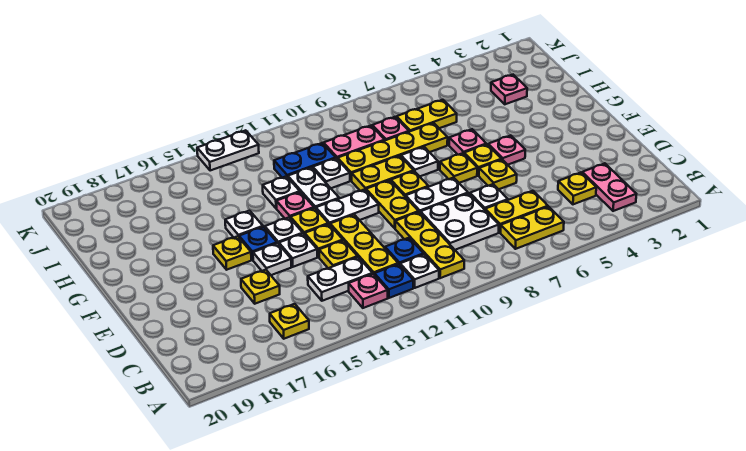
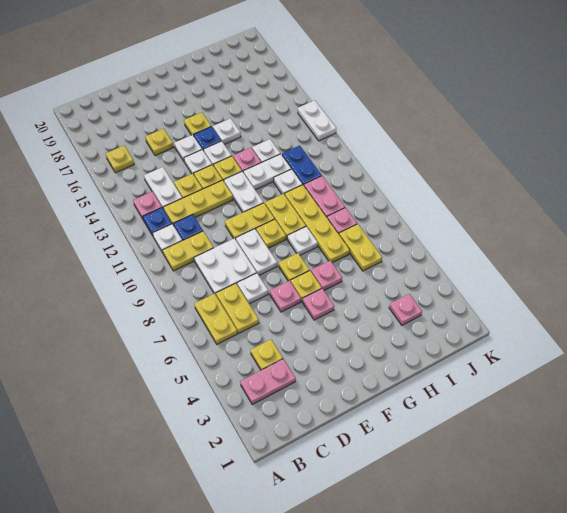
yellow plate B10:D10 level 1 -> yellow plate B10:C10 level 1
yellow plate E6 level 1 -> pink plate E6 level 1

